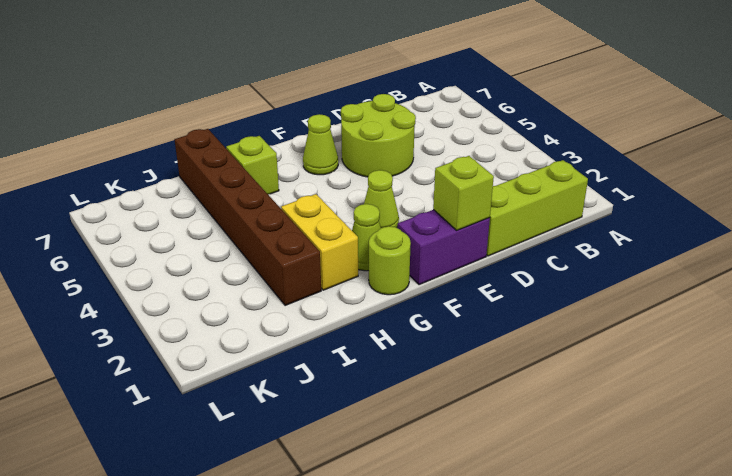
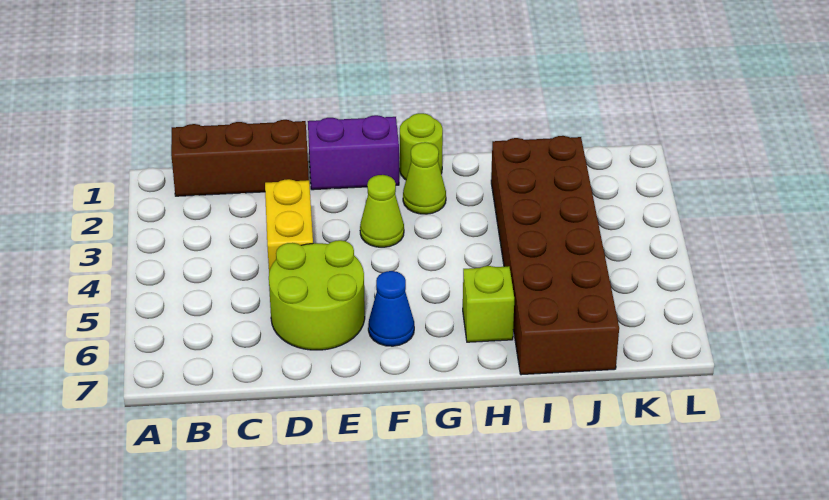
lime brick B1:D1 level 1 -> brown brick B1:D1 level 1
lime brick E1 level 2 -> none
lime cone F6 level 1 -> blue cone F6 level 1
yellow brick H2:H3 level 1 -> yellow brick D3:D4 level 1
brown brick I2:I7 level 1 -> brown brick I2:J7 level 1

